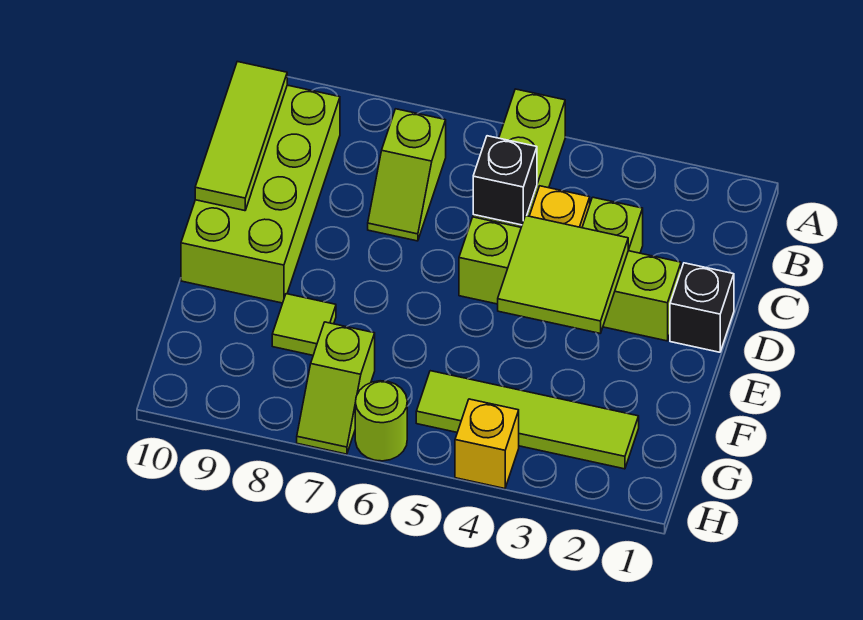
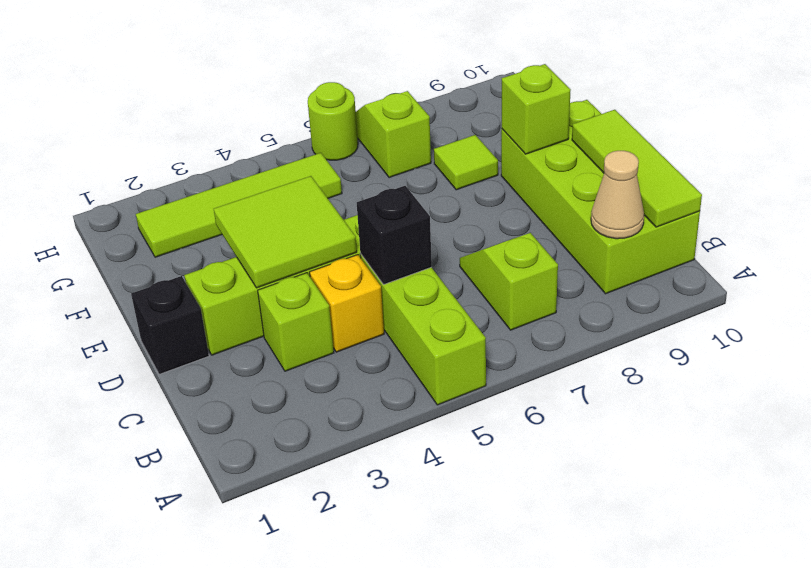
none -> tan cone B9 level 2
none -> lime brick E9 level 2
yellow brick H4 level 1 -> none

